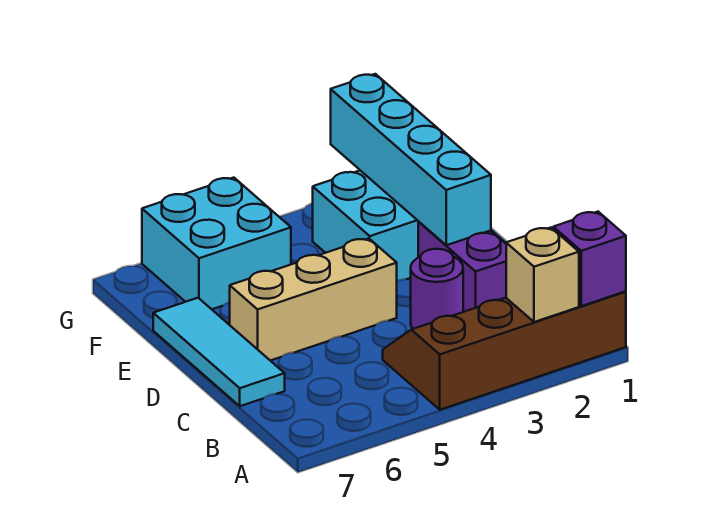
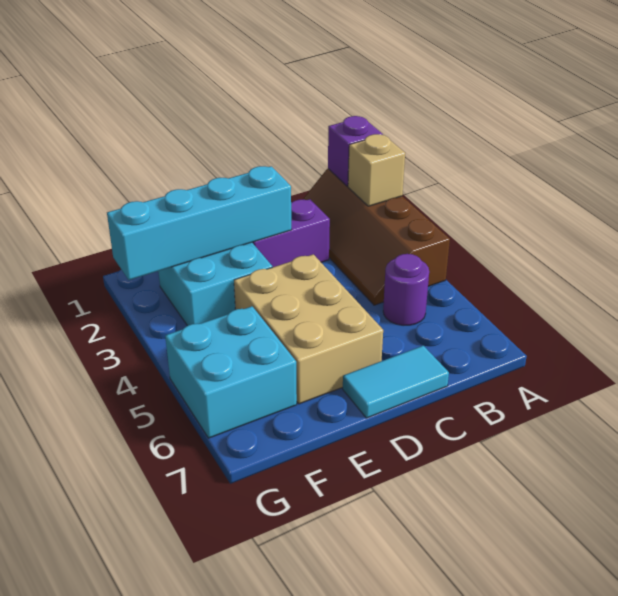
purple round brick C3 level 1 -> purple round brick B5 level 1
cyan tile C7:E7 level 1 -> cyan tile C7:D7 level 1
tan brick D4:D6 level 1 -> tan brick D4:E6 level 1

